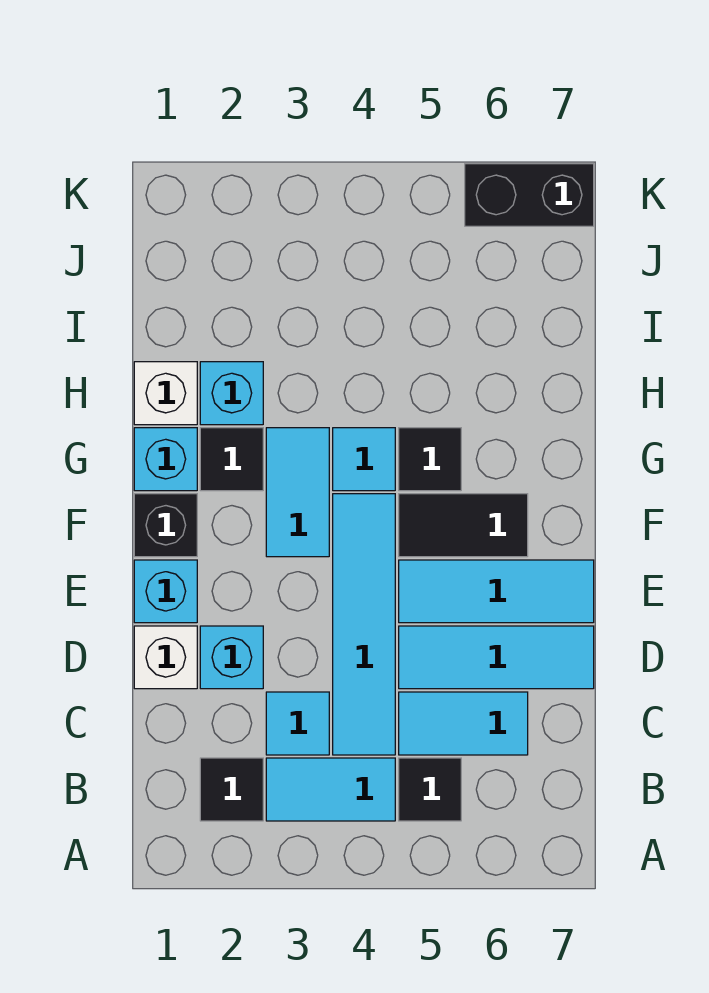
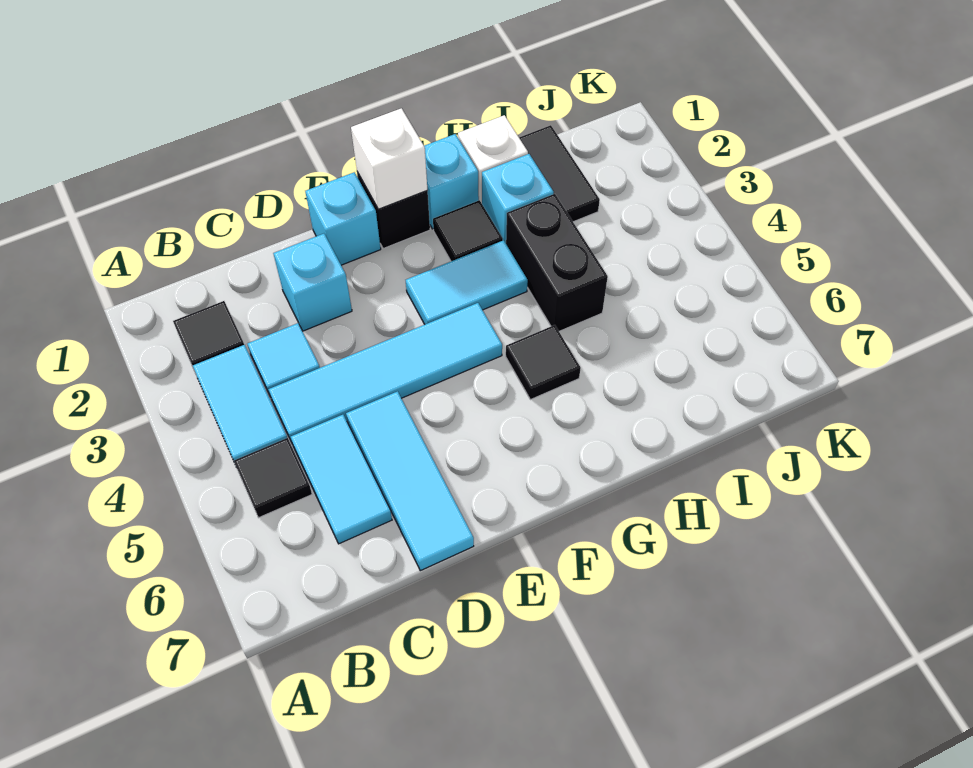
white brick D1 level 1 -> white brick F1 level 2
cyan tile E5:E7 level 1 -> none
black tile F5:F6 level 1 -> black tile I1:I2 level 1
cyan tile G4 level 1 -> none
black brick K6:K7 level 1 -> black brick H3:H4 level 1

